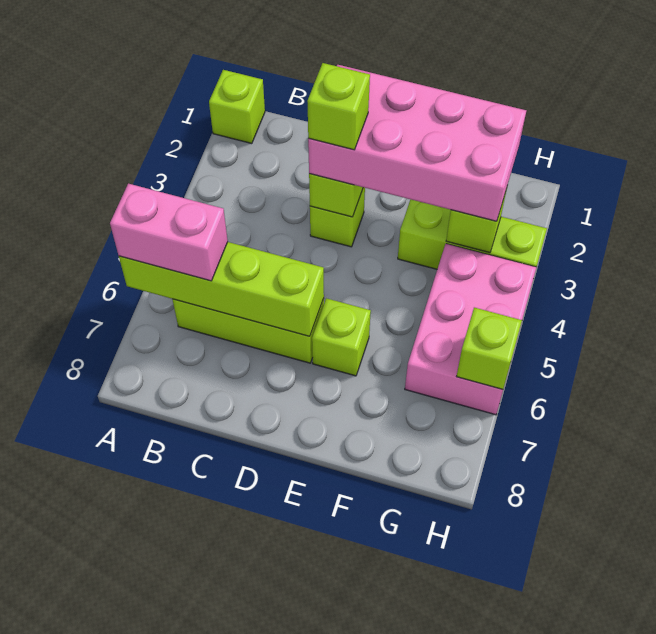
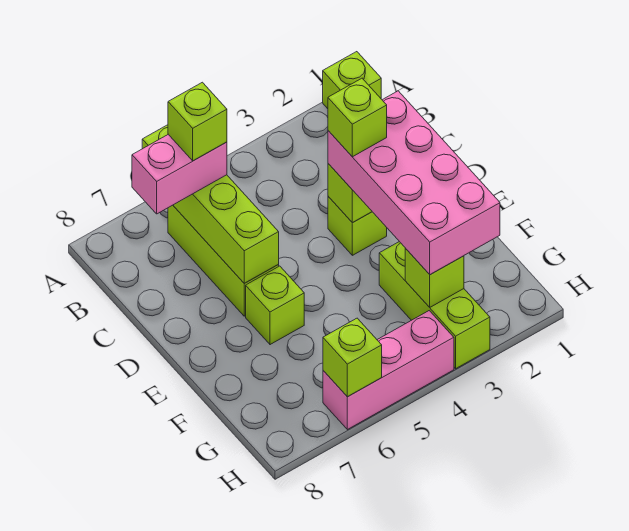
pink brick A6:B6 level 3 -> pink brick B6:B7 level 3
none -> lime brick B6 level 4
pink brick G4:H6 level 1 -> pink brick H4:H6 level 1

